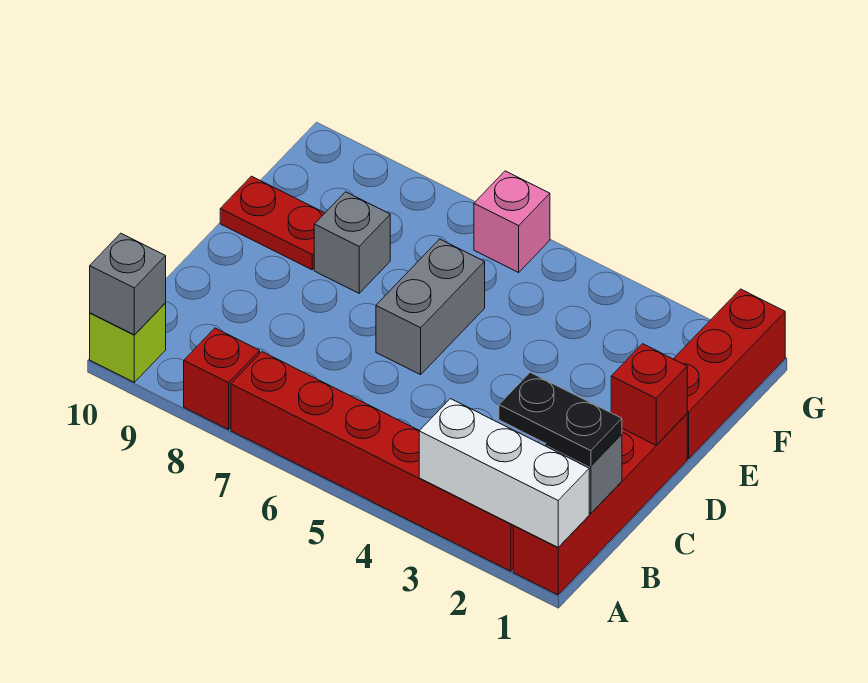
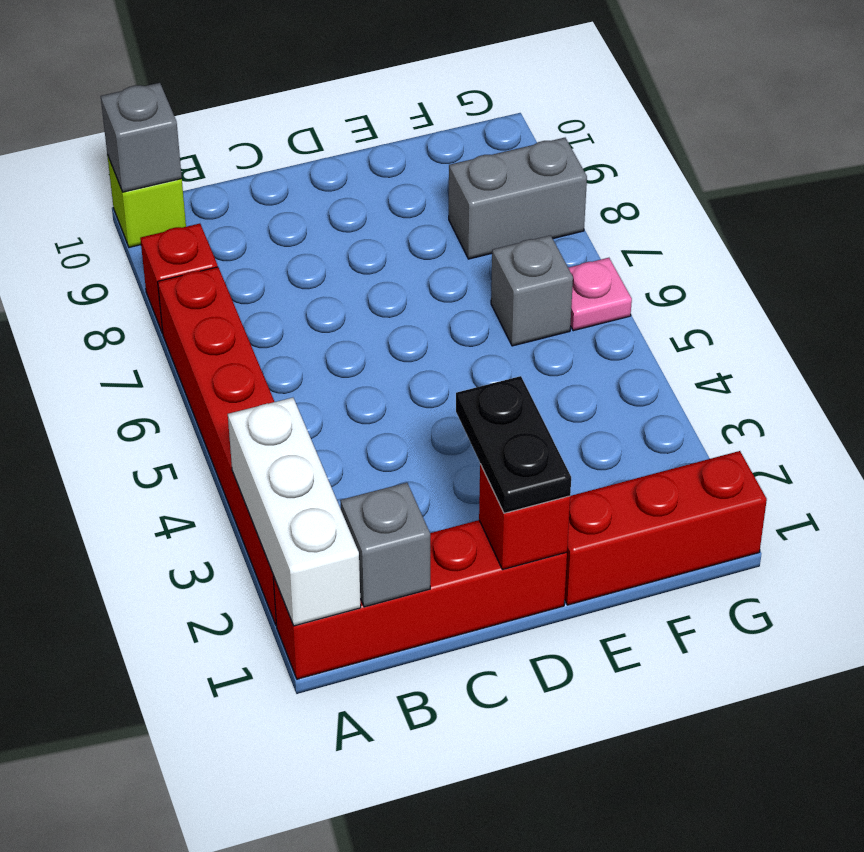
black plate B1:B2 level 3 -> black plate D1:D2 level 3
grey brick D6:E6 level 1 -> grey brick F8:G8 level 1
grey brick E8 level 1 -> grey brick F6 level 1
red plate E9:E10 level 1 -> none
pink brick G6 level 1 -> pink plate G6 level 1

